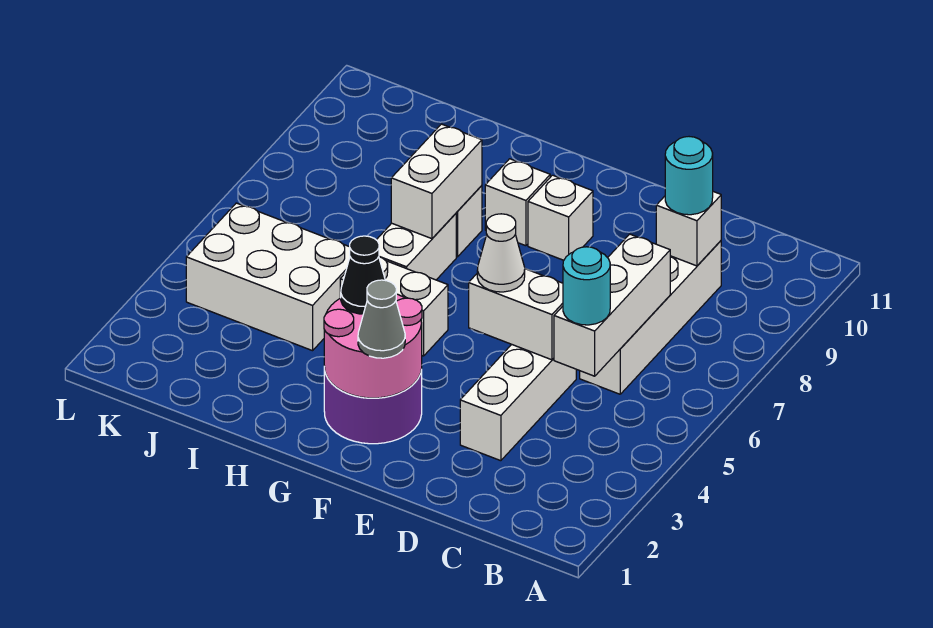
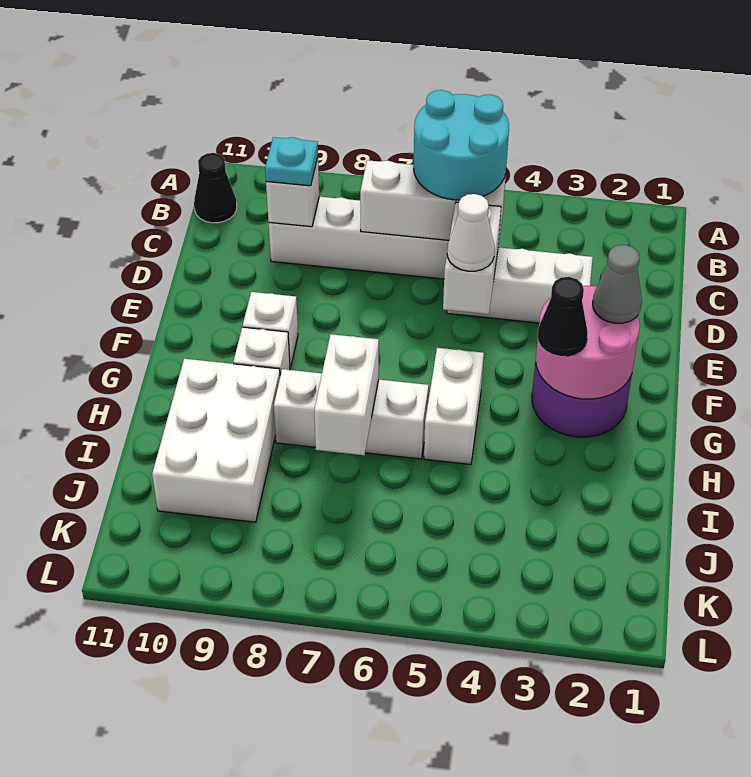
none -> black cone B11 level 1
cyan round brick C5 level 3 -> cyan round brick B5:C6 level 3
cyan round brick C9 level 3 -> cyan plate C9 level 3
white brick H7:H8 level 2 -> white brick H7:I7 level 2
white brick I4:K5 level 1 -> white brick H9:J10 level 1

